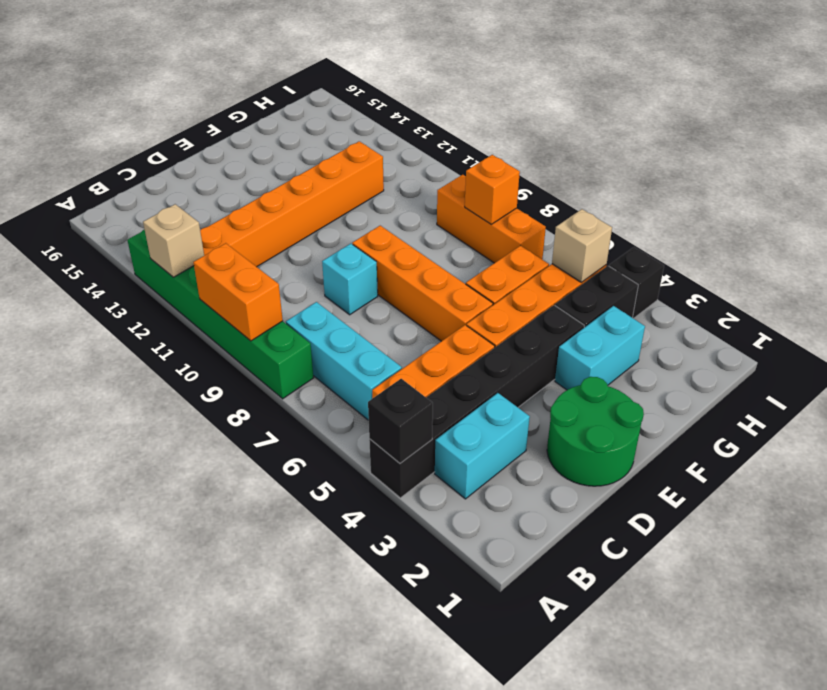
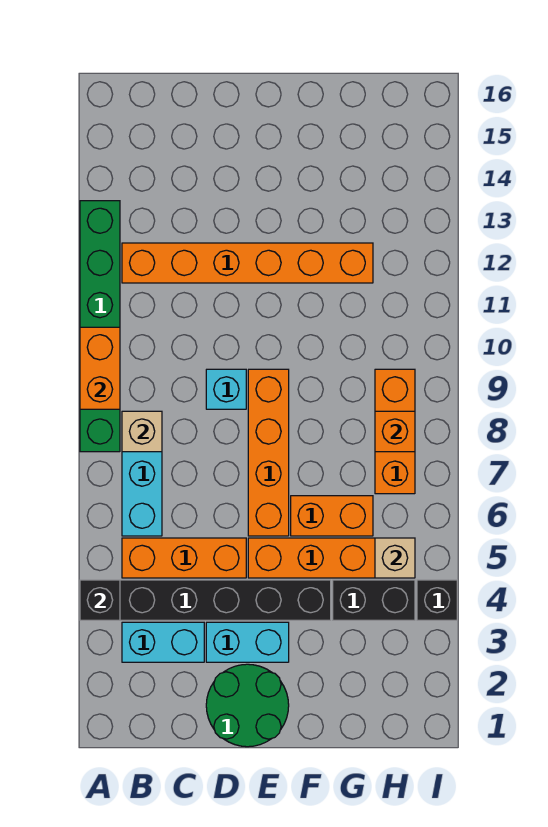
tan brick A12 level 2 -> tan brick B8 level 2
cyan brick F3:G3 level 1 -> cyan brick D3:E3 level 1

